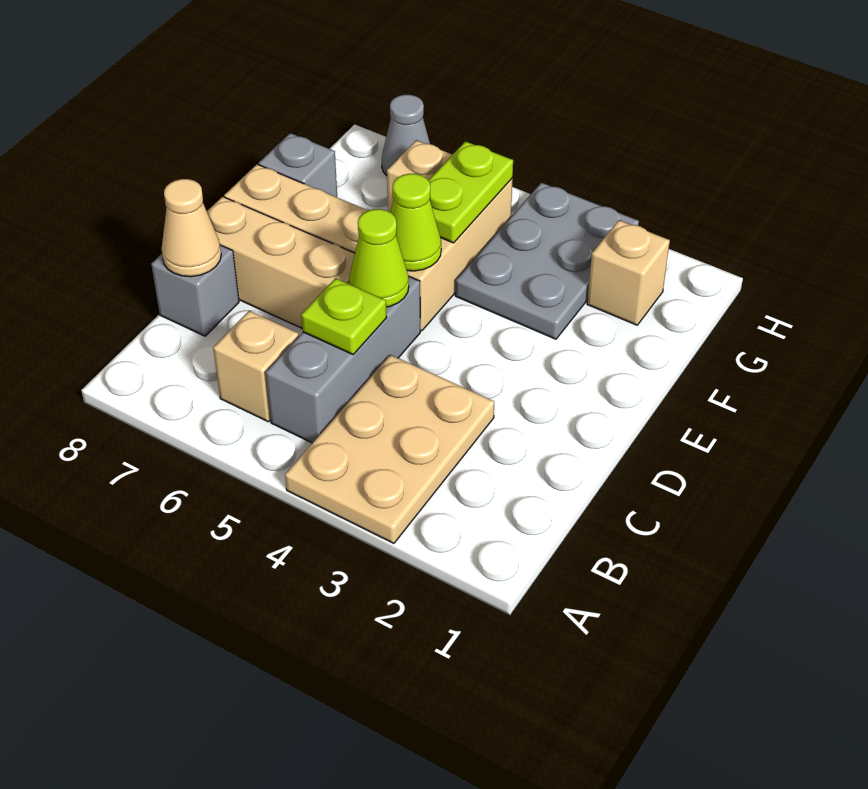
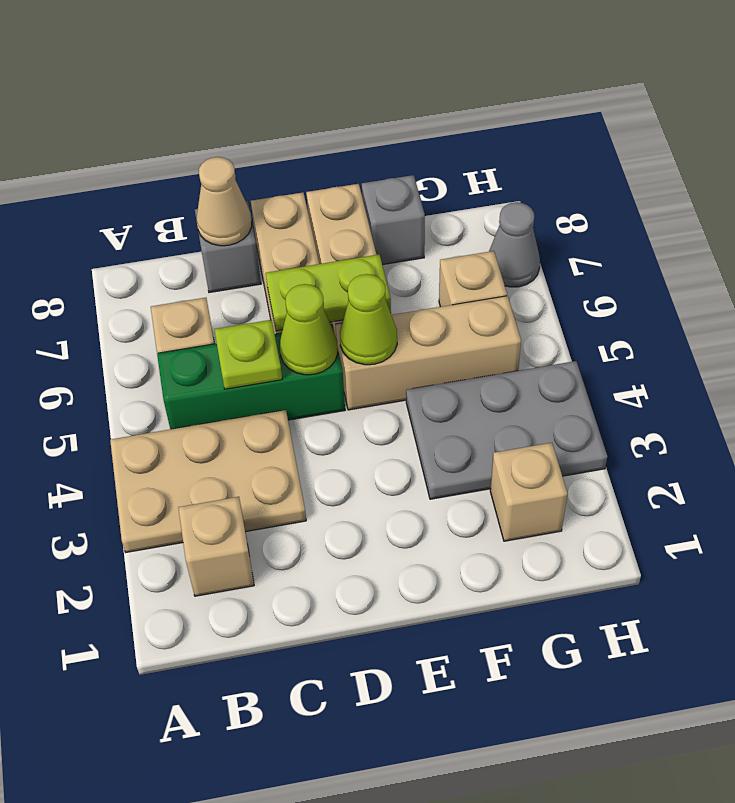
none -> tan brick B2 level 1
grey brick B5:D5 level 1 -> green brick B5:D5 level 1
lime plate F5:G5 level 2 -> lime plate D6:E6 level 2

